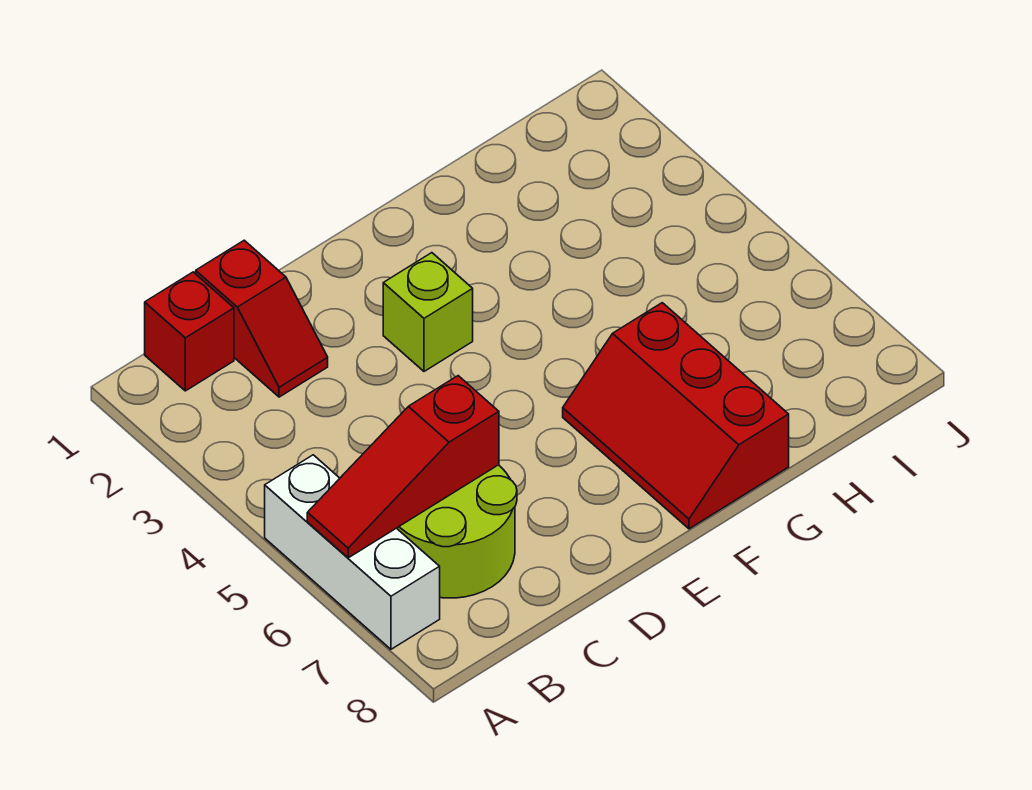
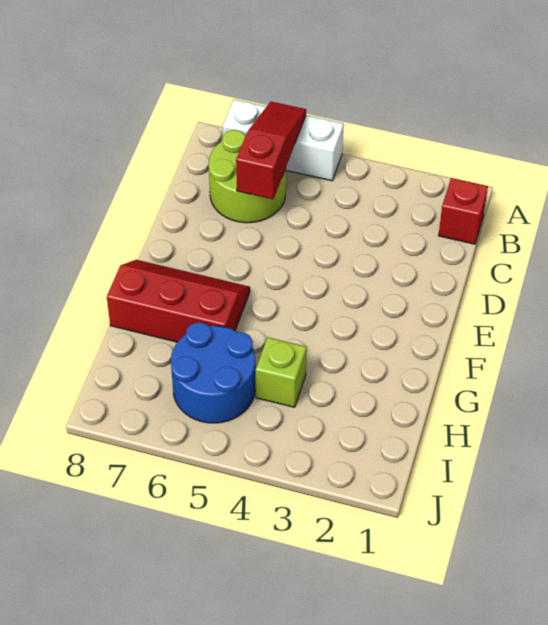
red slope C1:C2 level 1 top 1 -> none
lime brick E3 level 1 -> lime brick H4 level 1
none -> blue round brick H5:I6 level 1

